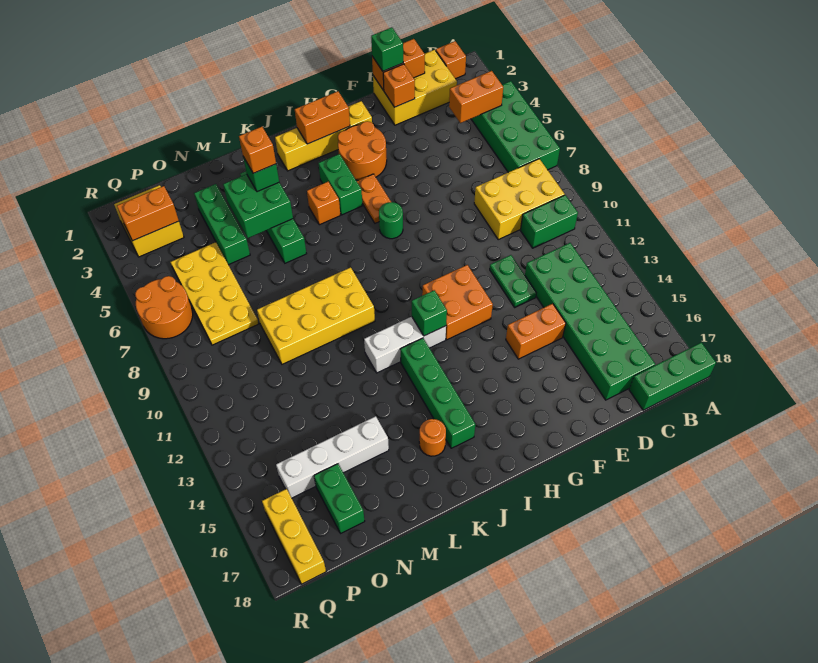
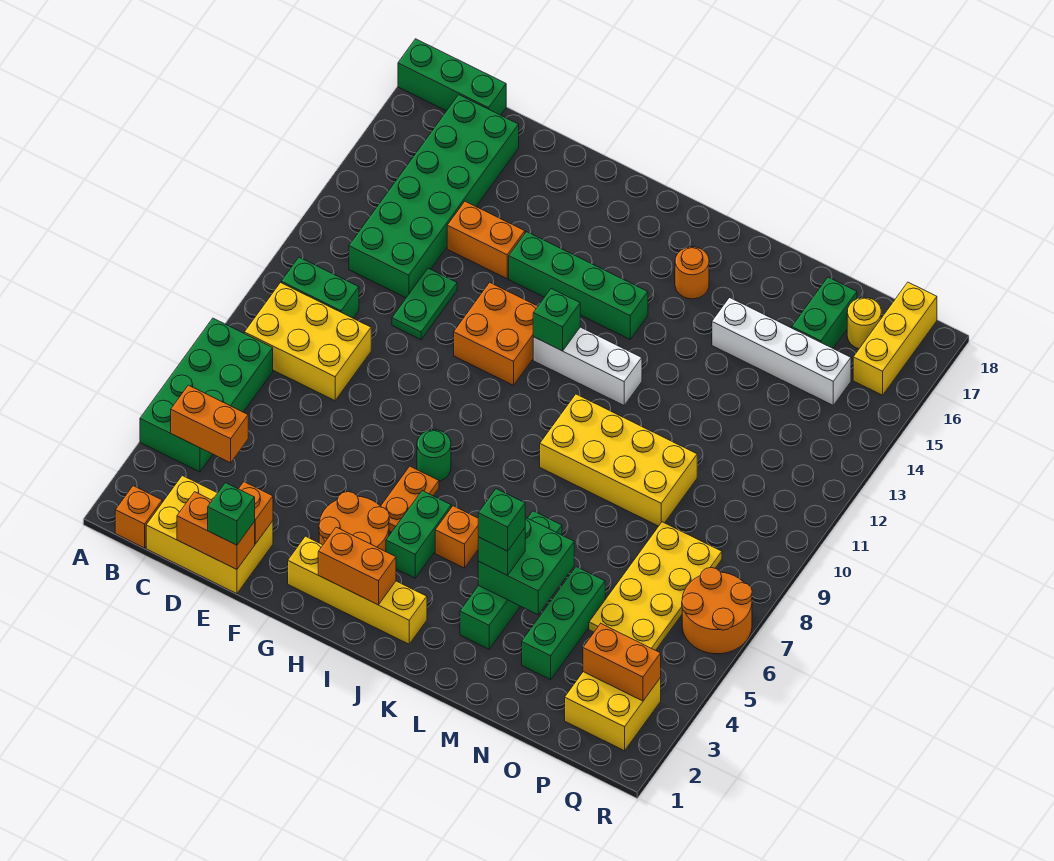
green brick J13:J16 level 1 -> green brick G14:J14 level 1
orange brick L4 level 4 -> green brick L4 level 4
none -> yellow round brick P17 level 1

